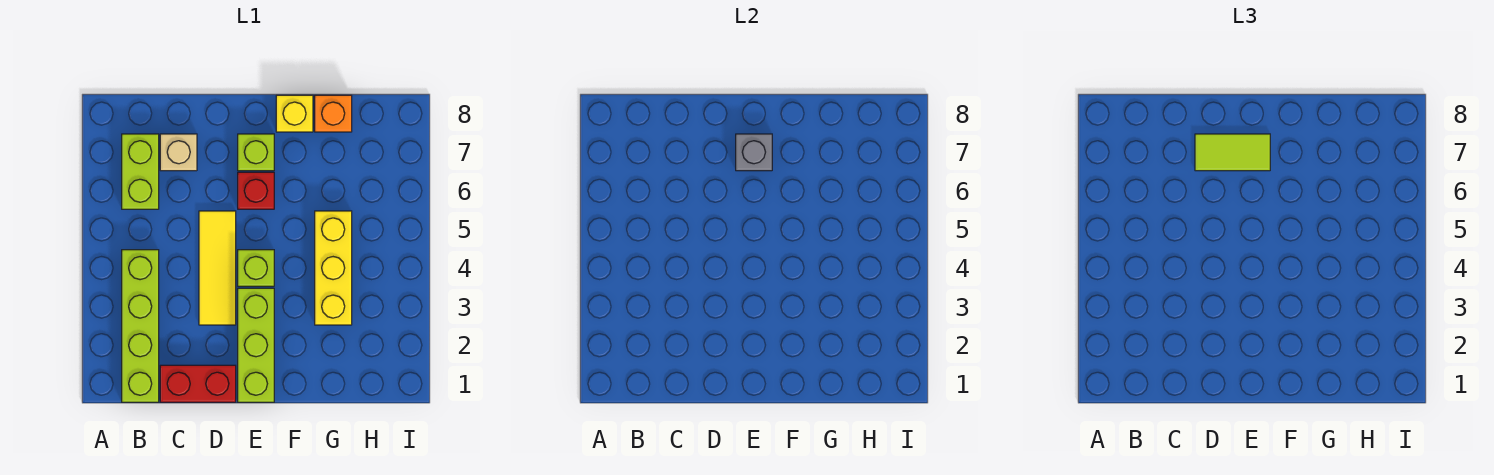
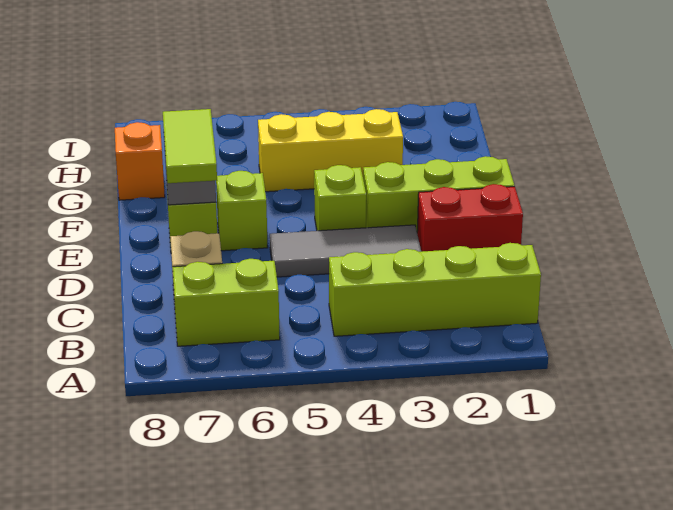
red brick C1:D1 level 1 -> red brick D1:D2 level 1
yellow tile D3:D5 level 1 -> grey tile D3:D5 level 1
red brick E6 level 1 -> lime brick E6 level 1
yellow brick F8 level 1 -> none

